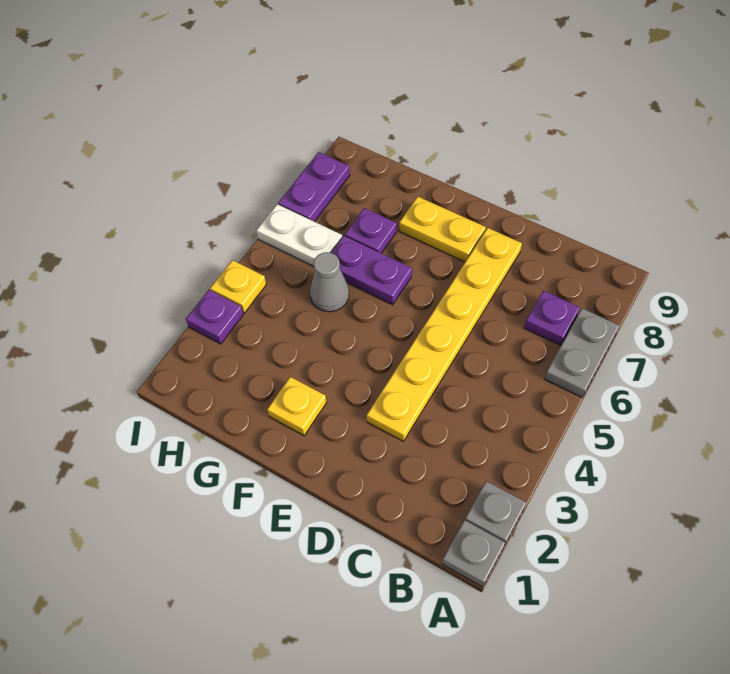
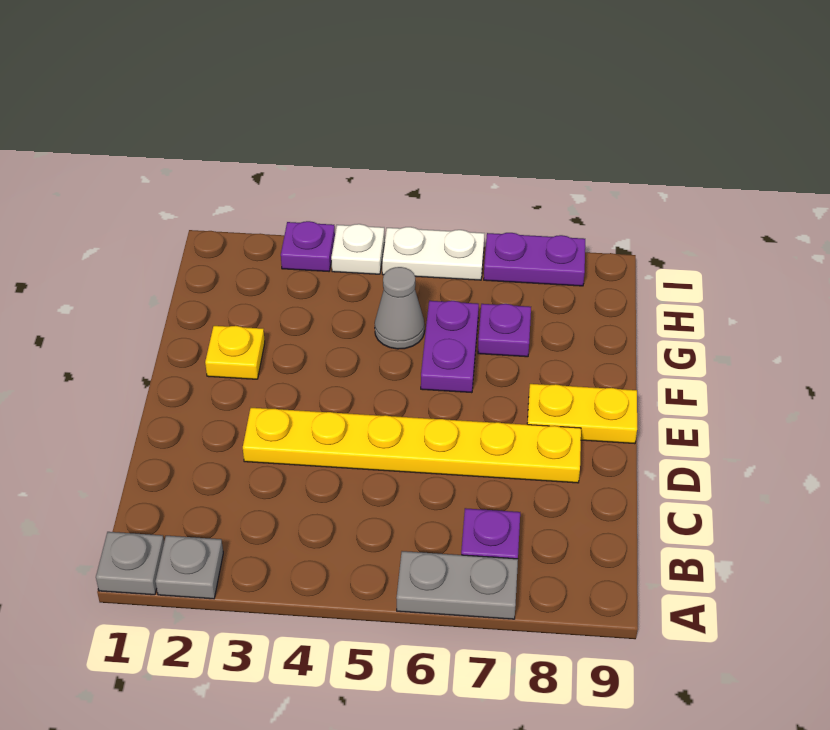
yellow plate E8:F8 level 1 -> yellow plate E8:E9 level 1
white plate H6:I6 level 1 -> white plate I5:I6 level 1
yellow plate I4 level 1 -> white plate I4 level 1

